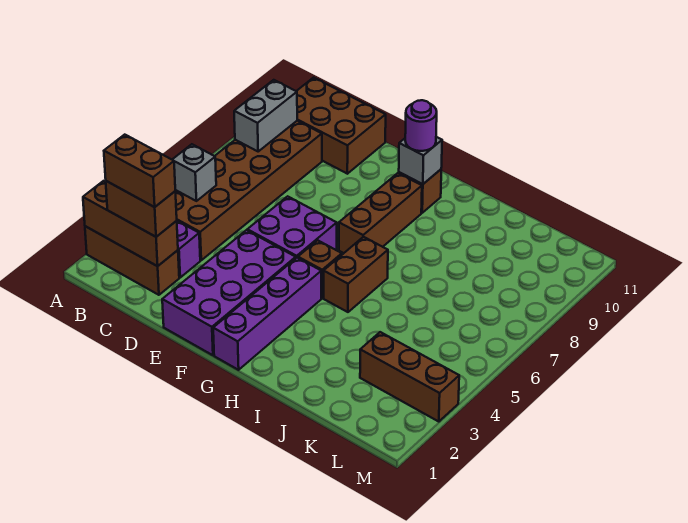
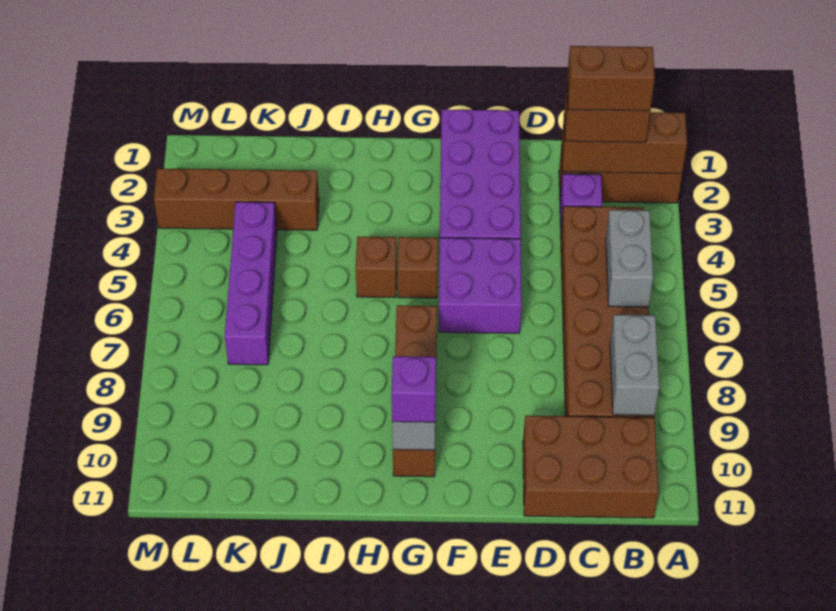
grey brick B5 level 2 -> grey brick B5:B6 level 2
purple brick G1:G4 level 1 -> purple brick K4:K7 level 1
purple round brick G10 level 3 -> purple brick G10 level 3
brown brick H5:H6 level 1 -> brown brick H5 level 1
brown brick K3:M3 level 1 -> brown brick J3:M3 level 1

